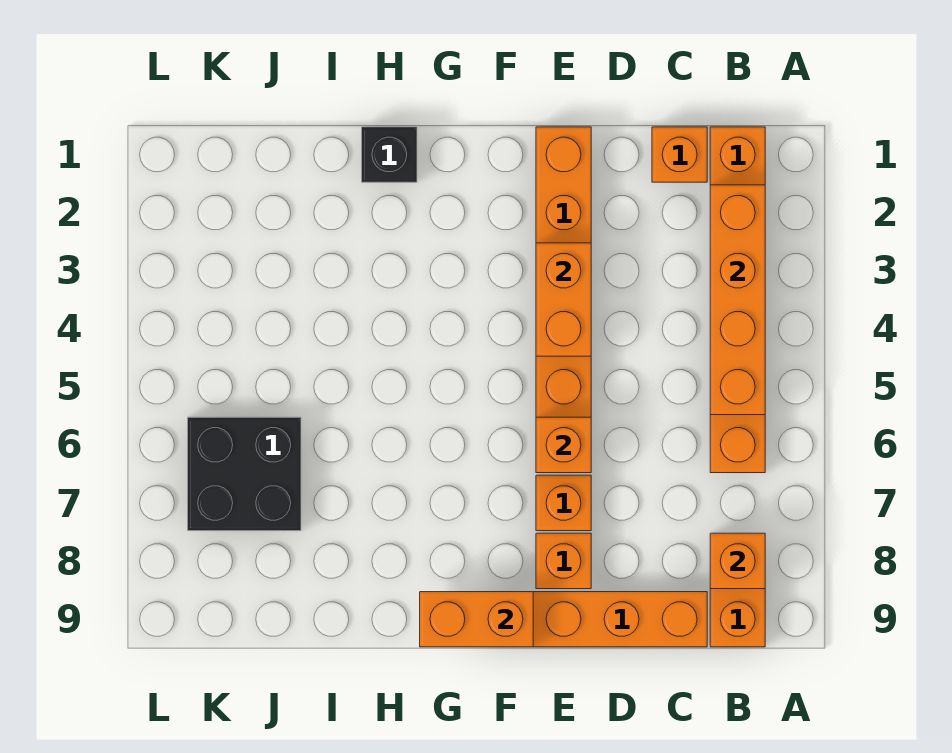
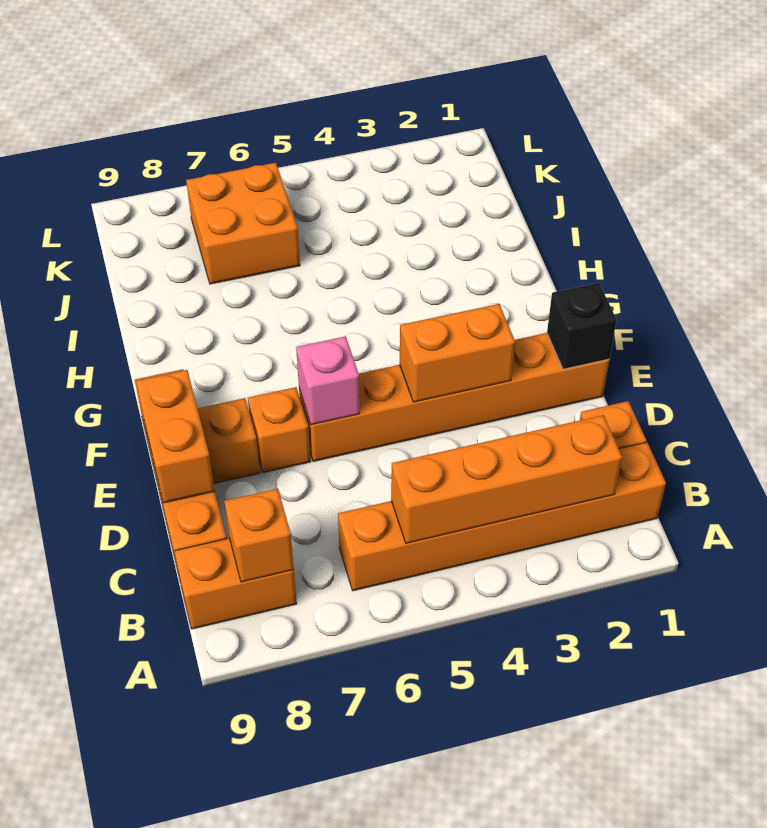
orange brick E6 level 2 -> pink brick E6 level 2
orange brick F9:G9 level 2 -> orange brick D9:E9 level 2
black brick H1 level 1 -> black brick E1 level 2
black brick J6:K7 level 1 -> orange brick J6:K7 level 1

